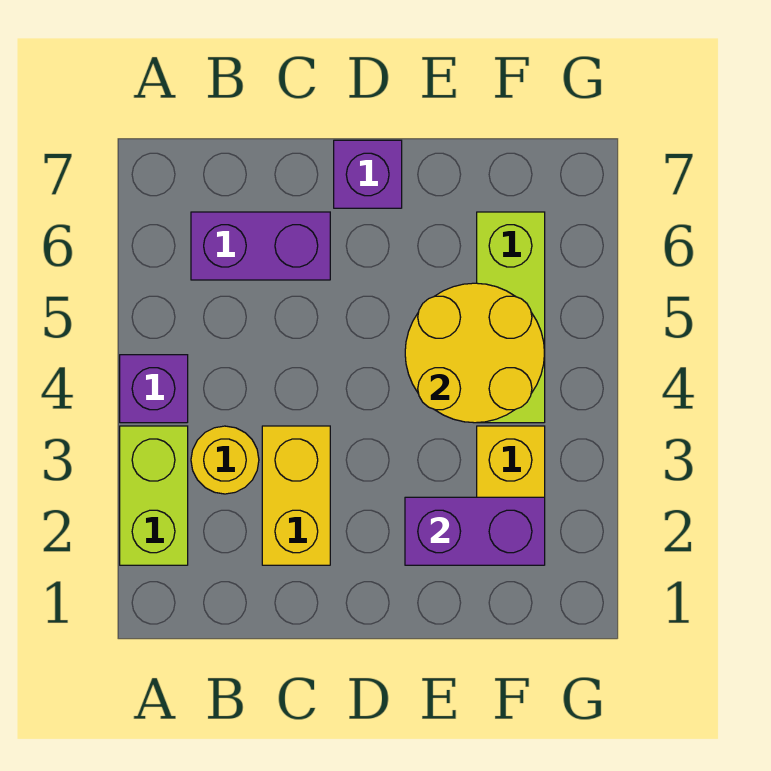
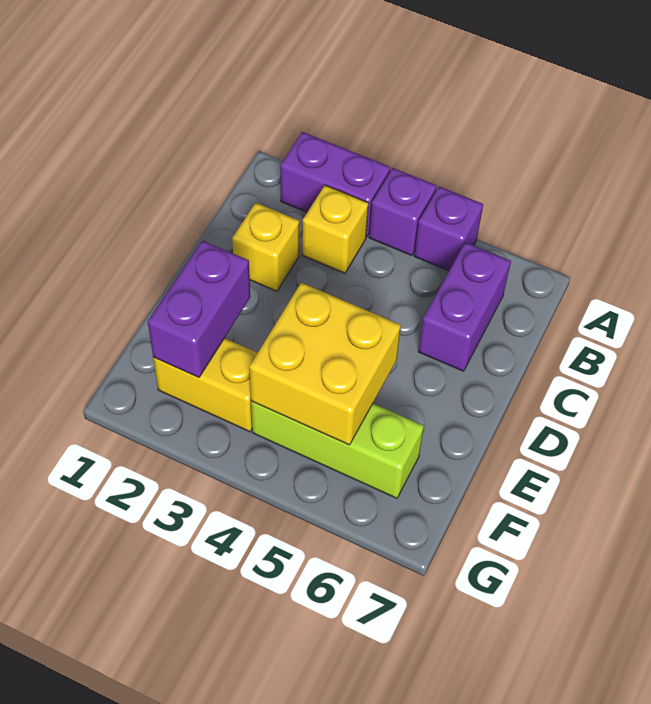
lime brick A2:A3 level 1 -> purple brick A2:A3 level 1
yellow round brick B3 level 1 -> yellow brick B3 level 1
yellow brick C2:C3 level 1 -> yellow brick C2 level 1
purple brick D7 level 1 -> purple brick A5 level 1
yellow round brick E4:F5 level 2 -> yellow brick E4:F5 level 2

